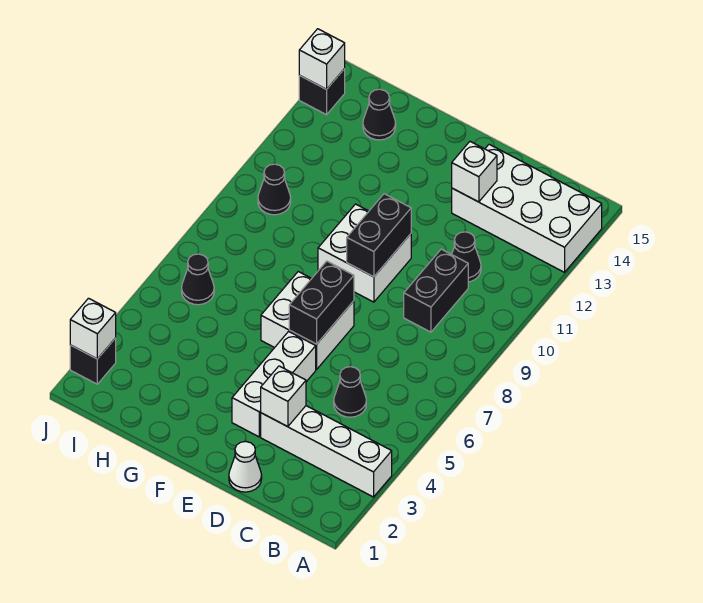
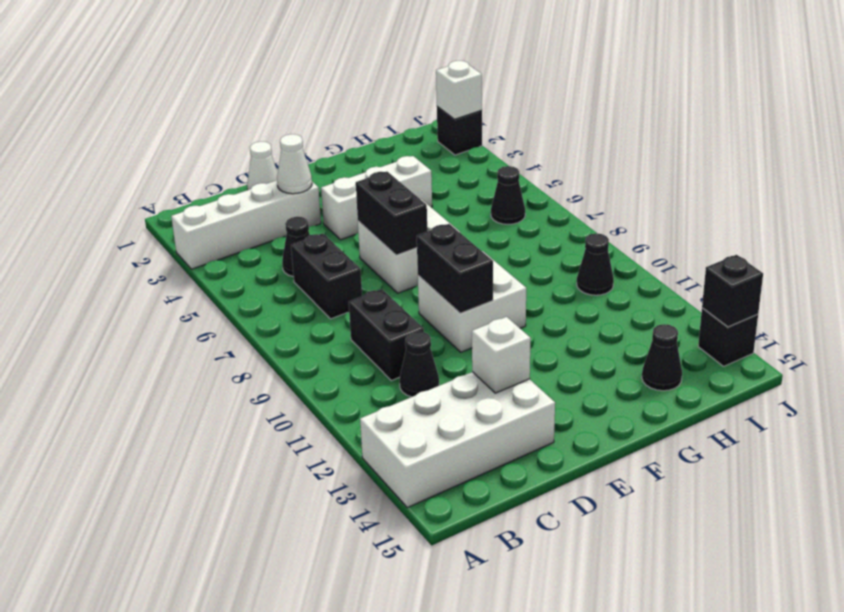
none -> black brick C6:C7 level 1
white brick D3 level 2 -> white cone D3 level 2
white brick E3:E5 level 1 -> white brick E4:G4 level 1
white brick J14 level 2 -> black brick J14 level 2

